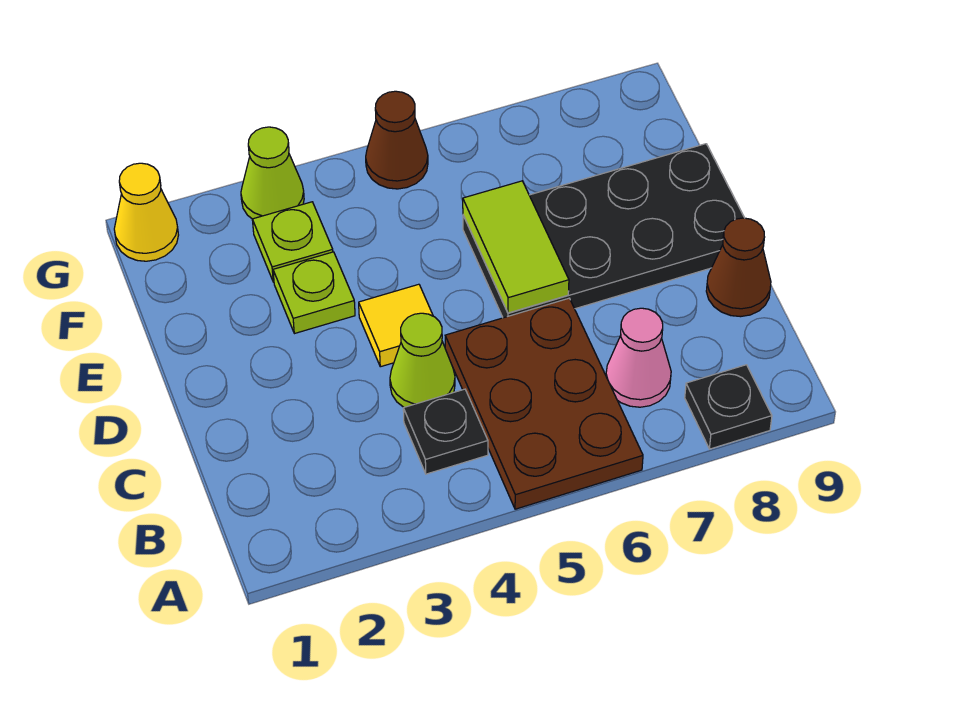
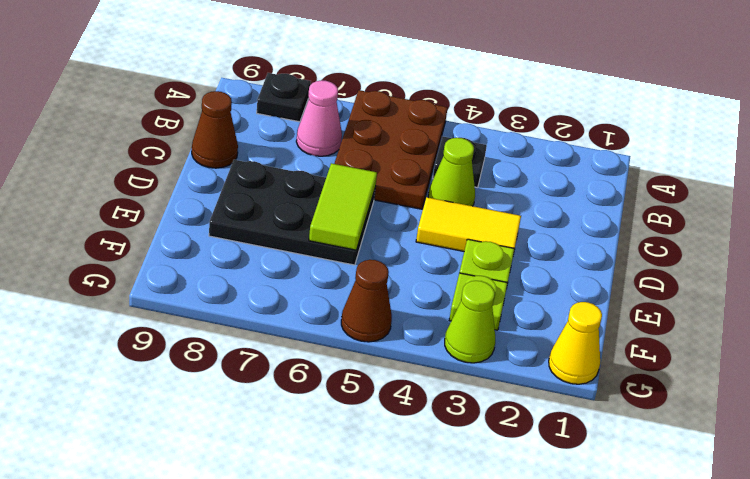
yellow tile D4 level 1 -> yellow tile D3:D4 level 1
black plate D6:E9 level 1 -> black plate D6:E8 level 1

